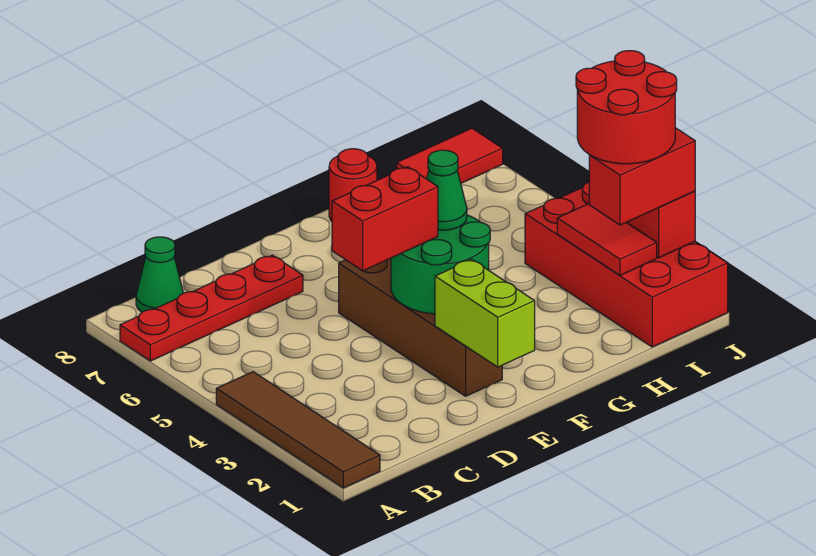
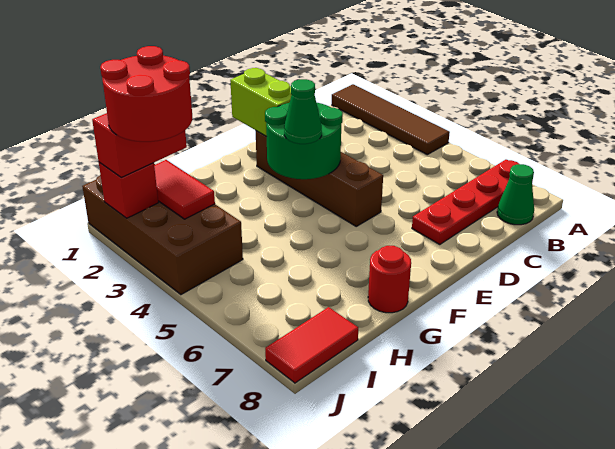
red brick D4:E4 level 3 -> none
red brick I1:J4 level 1 -> brown brick I1:J4 level 1

